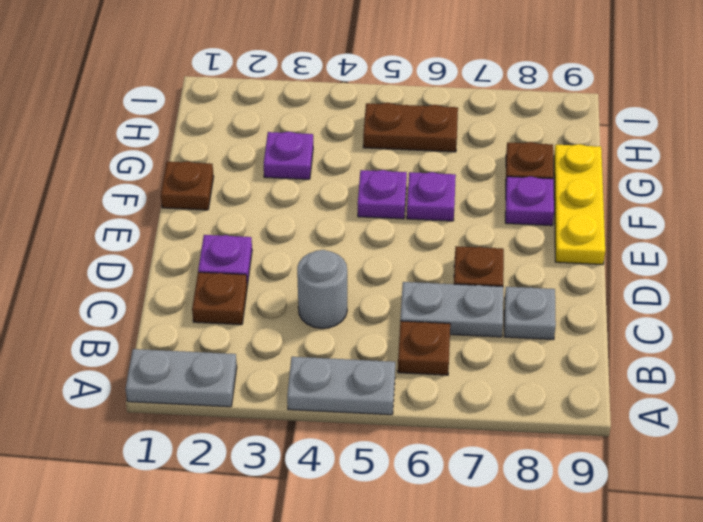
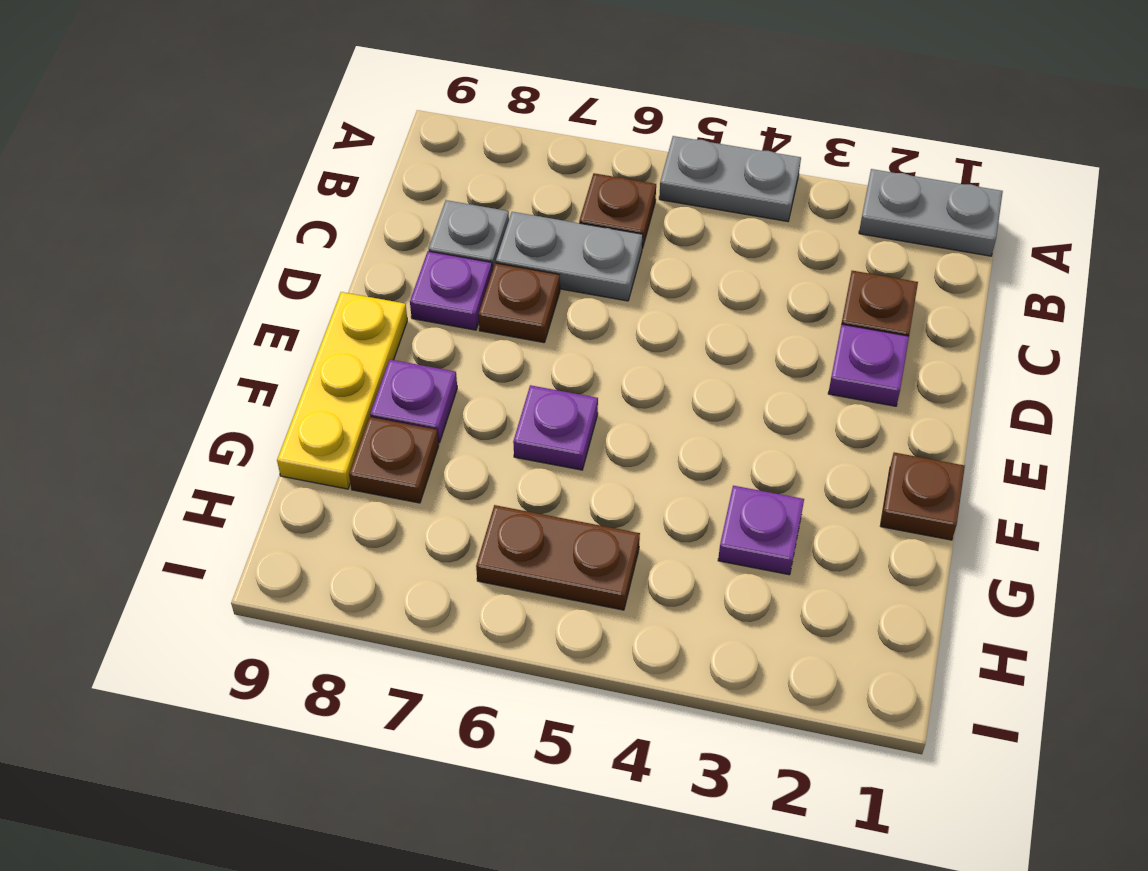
grey round brick C4 level 1 -> none
purple plate F5 level 1 -> purple plate D8 level 1

